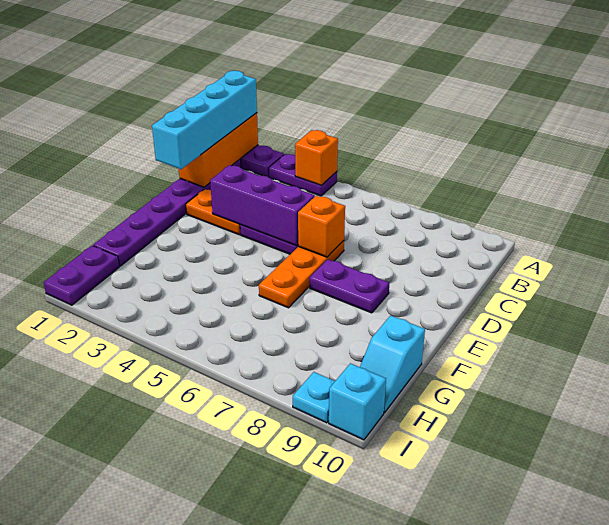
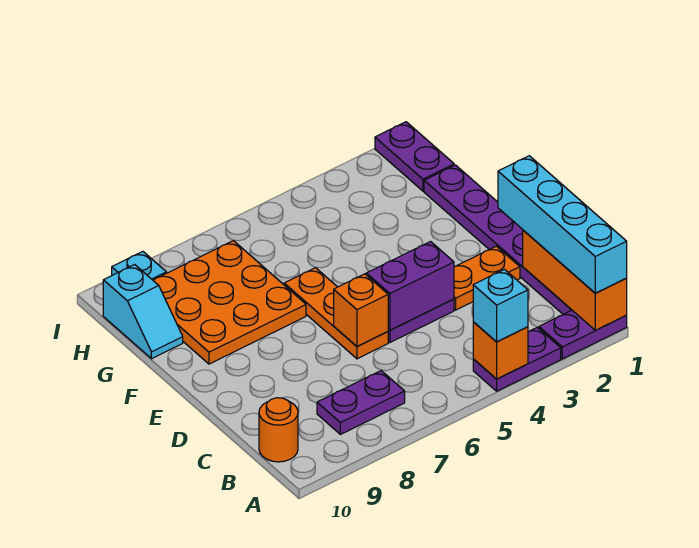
none -> orange round brick B10 level 1
purple brick D3:D5 level 2 -> purple brick D4:D5 level 2
purple plate E7:E8 level 1 -> purple plate B7:B8 level 1
none -> orange plate F7:H9 level 1
cyan slope G10:H10 level 1 top G -> cyan slope G10:H10 level 1 top H
cyan brick I10 level 1 -> cyan brick A4 level 3

